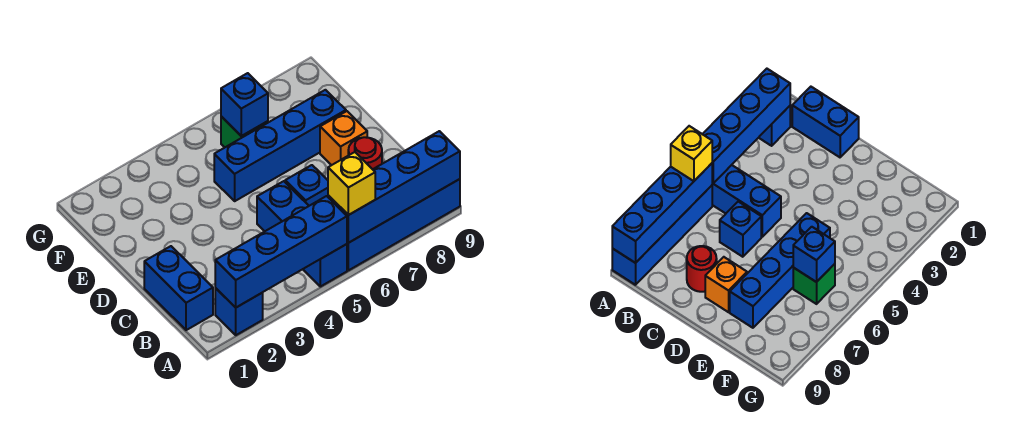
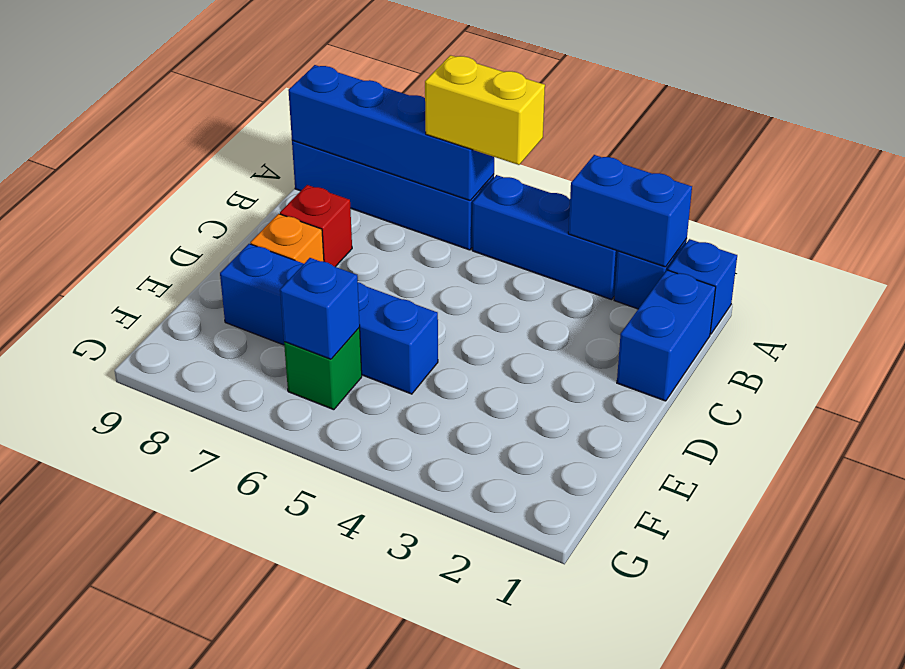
blue brick A2:A5 level 2 -> blue brick A2:A3 level 2
blue brick A5:C5 level 1 -> blue brick A3:A5 level 1
yellow brick A6 level 3 -> yellow brick A5:A6 level 3
blue brick C6 level 1 -> blue brick A1 level 1
red round brick C8 level 1 -> red brick C8 level 1

